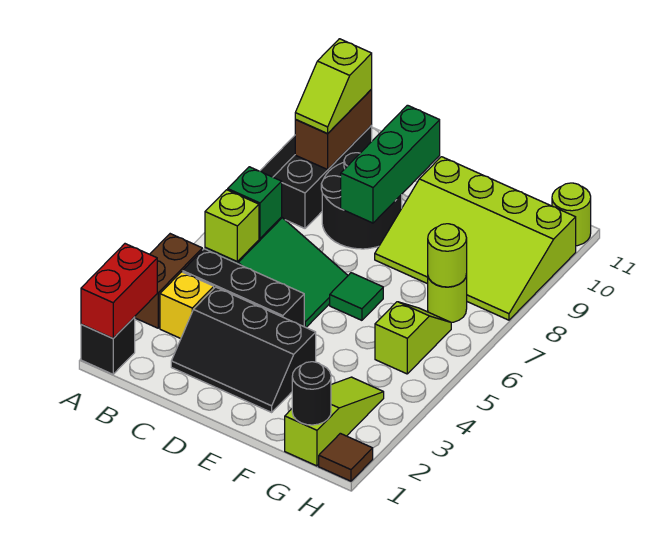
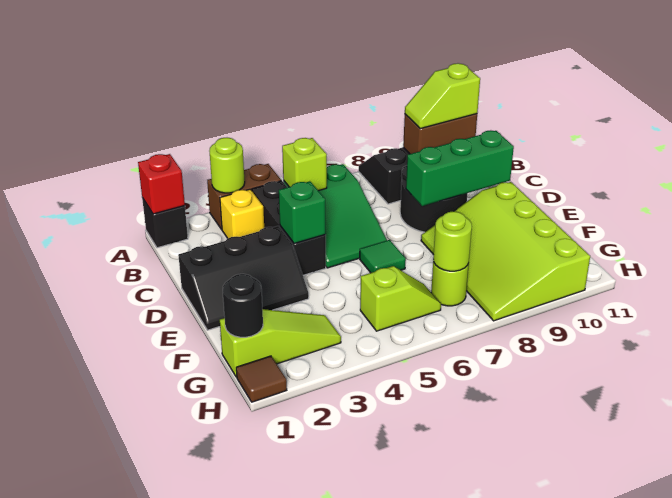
red brick A1:A2 level 2 -> red brick A1 level 2
green brick B6 level 2 -> green brick D4 level 2
black slope C2:E3 level 1 top 3 -> black slope D1:E3 level 1 top D
lime round brick H11 level 1 -> lime round brick A3 level 2

